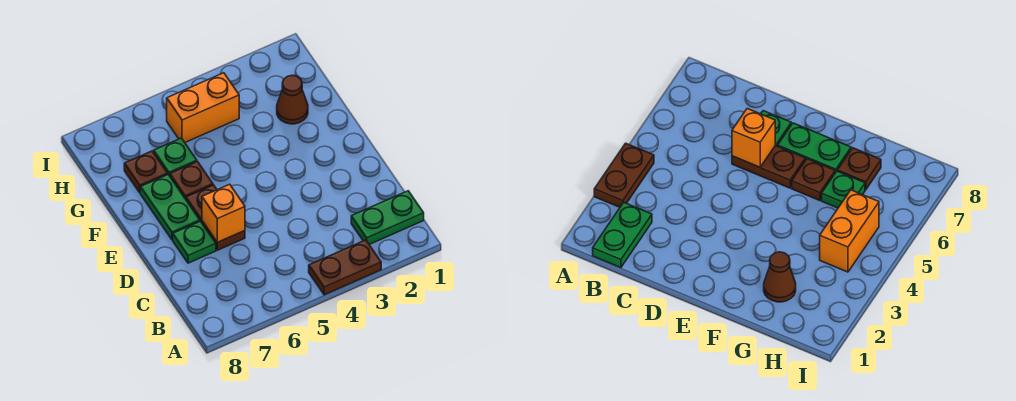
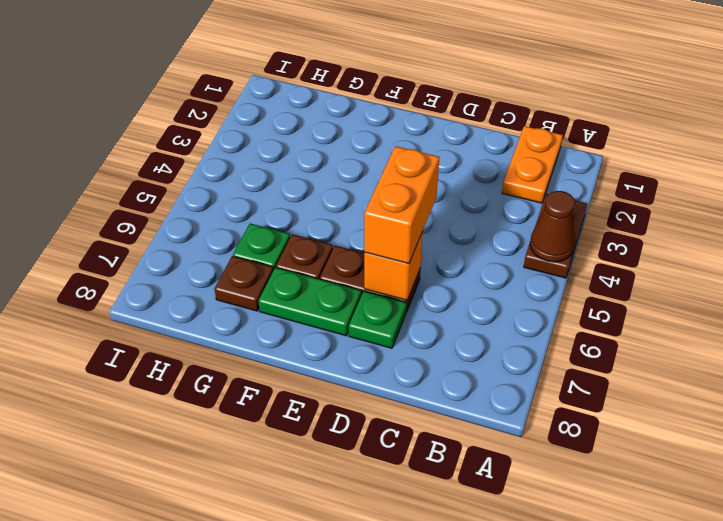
green plate B1:B2 level 1 -> orange plate B1:B2 level 1
brown cone G2 level 1 -> brown cone A4 level 2
orange brick H4:H5 level 1 -> orange brick D5:D6 level 3

